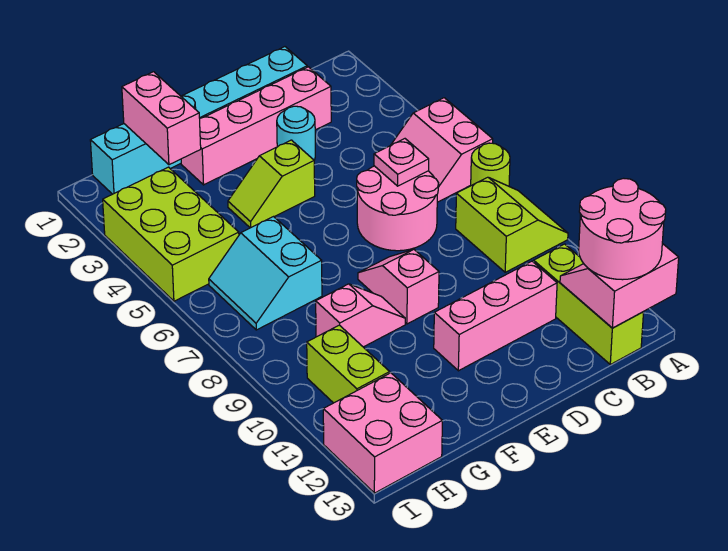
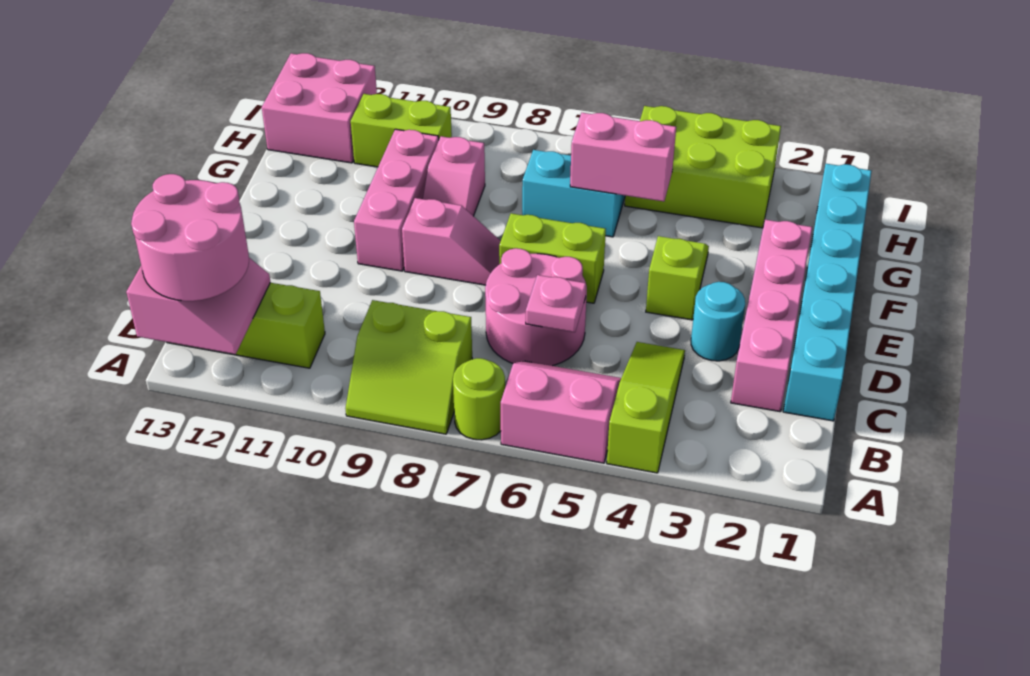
none -> lime slope A4:C4 level 1 top A
pink brick C11:E11 level 1 -> pink brick E10:G10 level 1
none -> lime brick E6:E7 level 1
pink brick G1:G2 level 2 -> pink brick G5:G6 level 2

